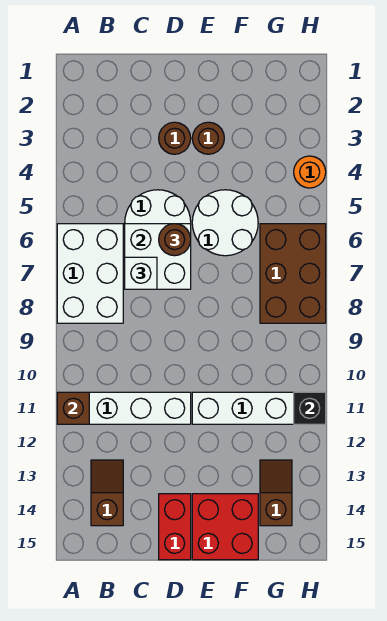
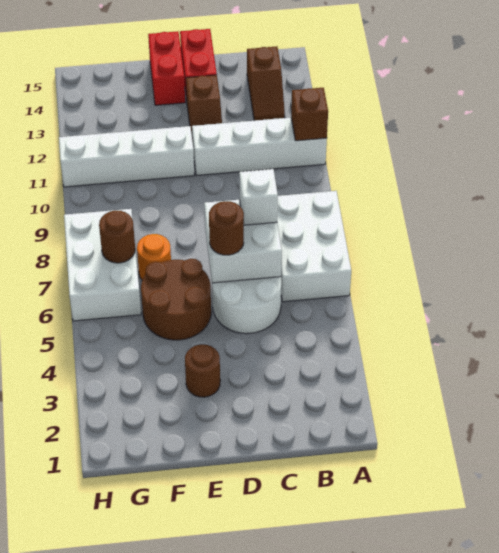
brown round brick D3 level 1 -> brown round brick G7 level 2
white round brick E5:F6 level 1 -> brown round brick E5:F6 level 1
red brick E14:F15 level 1 -> red brick E14:E15 level 1
brown brick G6:H8 level 1 -> white brick G6:H8 level 1
brown slope G13:G14 level 1 top 14 -> brown slope D12:D13 level 1 top 13
orange round brick H4 level 1 -> orange round brick F7 level 1
black brick H11 level 2 -> none

